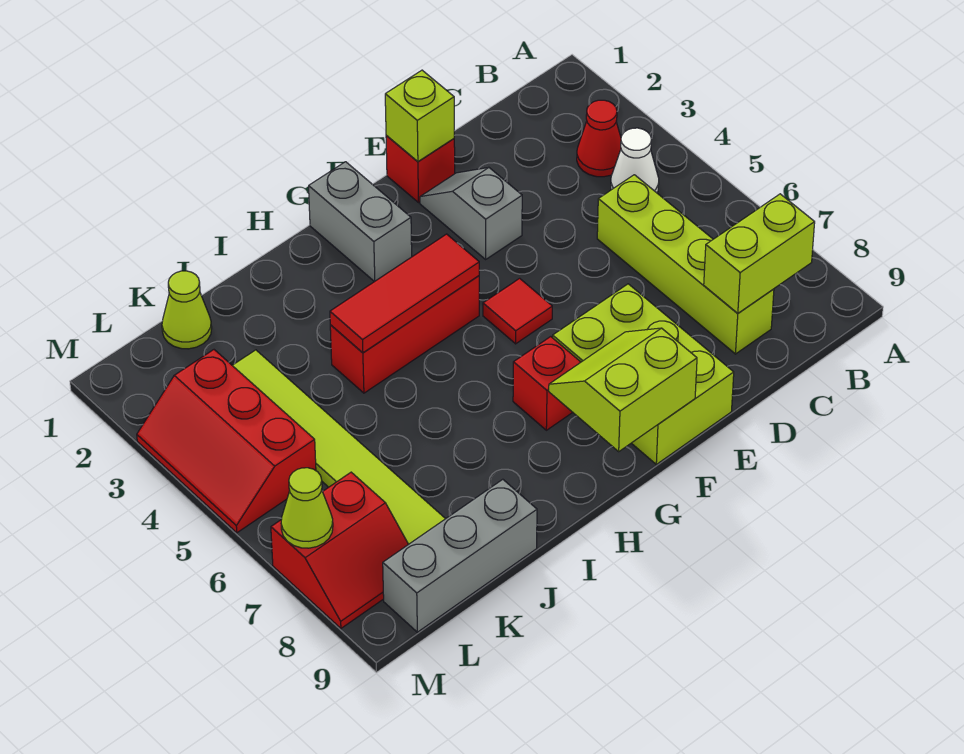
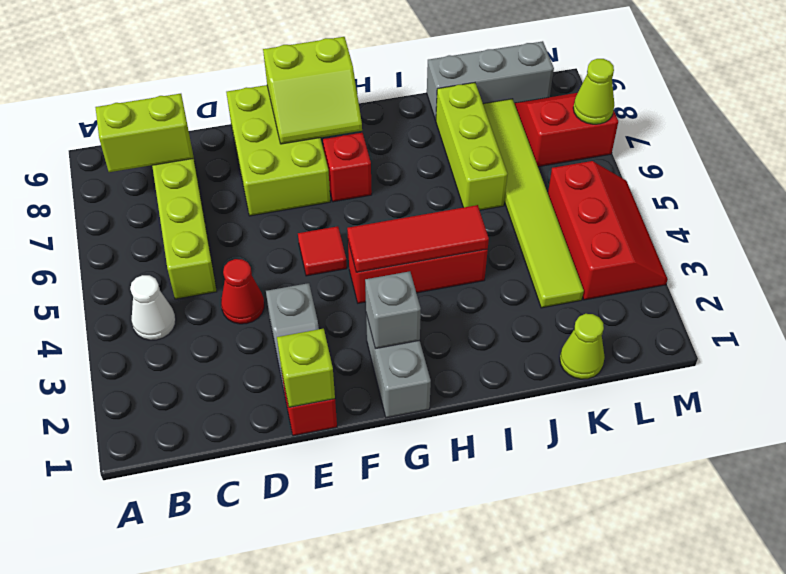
red cone B3 level 1 -> red cone D4 level 1
none -> grey brick G2 level 2
none -> lime brick J6:J8 level 1

